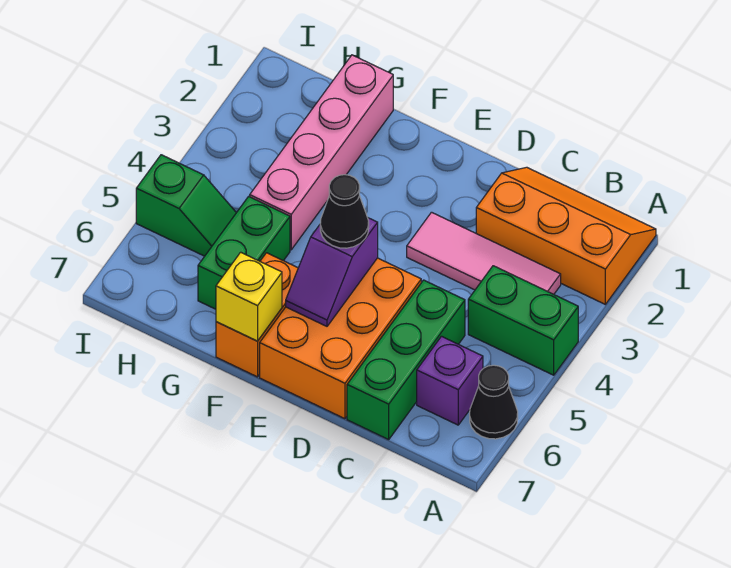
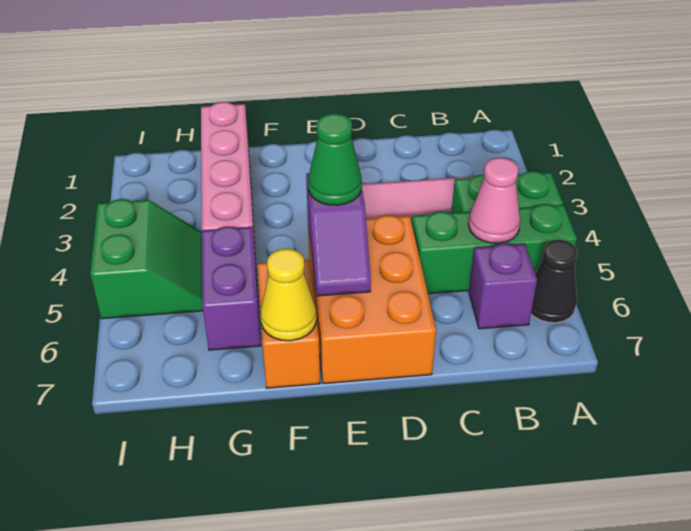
orange slope A1:C2 level 1 top 2 -> none
none -> pink cone B5 level 2
green brick C5:C7 level 1 -> green brick A5:C5 level 1
black cone E5 level 3 -> green cone E5 level 3
yellow brick F7 level 2 -> yellow cone F7 level 2
green brick G5:G6 level 1 -> purple brick G5:G6 level 1
green slope H5:I5 level 1 top I -> green slope H4:I5 level 1 top I

